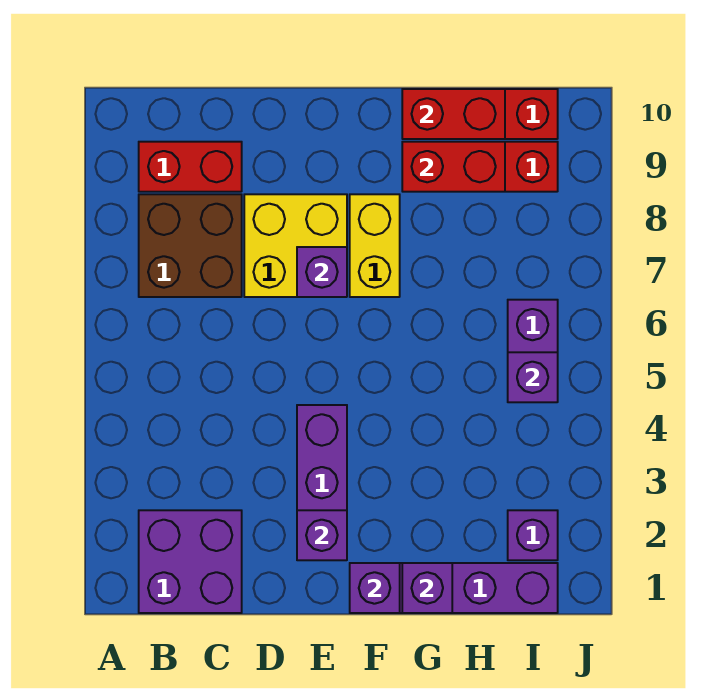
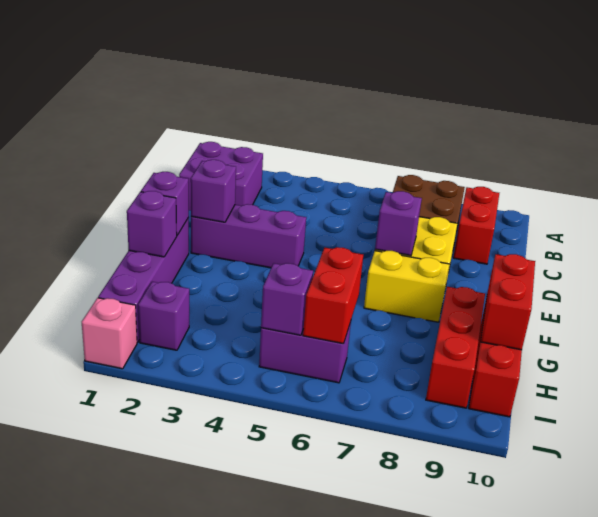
red brick G9:H9 level 2 -> red brick H6:I6 level 2
none -> pink brick J1 level 1

